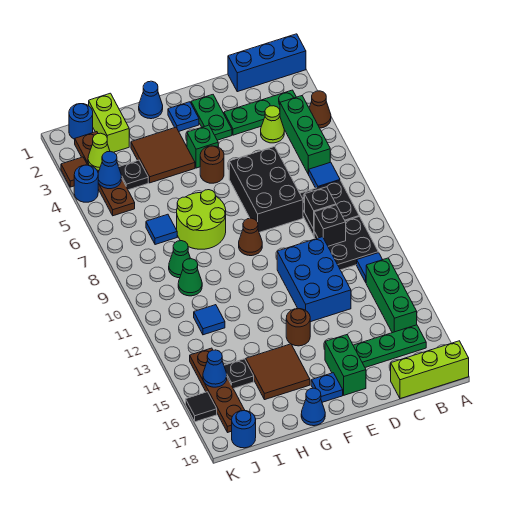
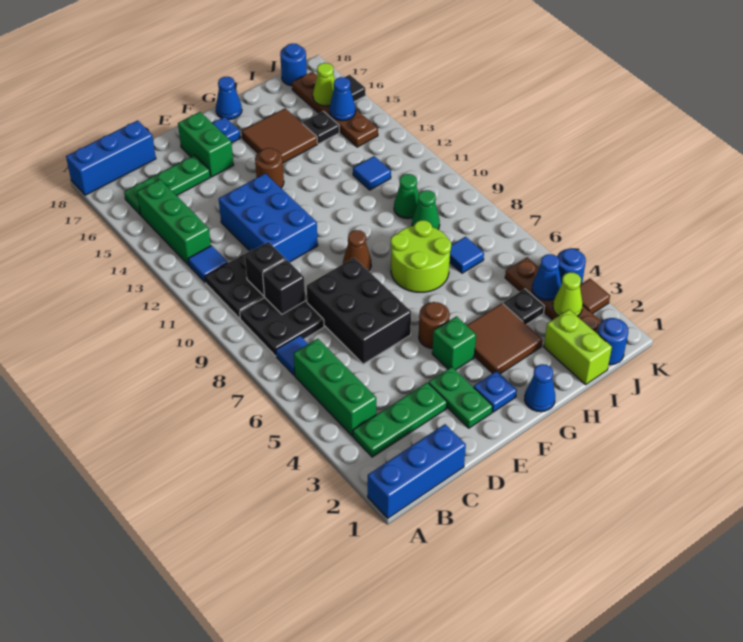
brown cone A4 level 1 -> none
lime brick A18:C18 level 1 -> blue brick A18:C18 level 1
lime cone C4 level 1 -> lime cone J16 level 2

